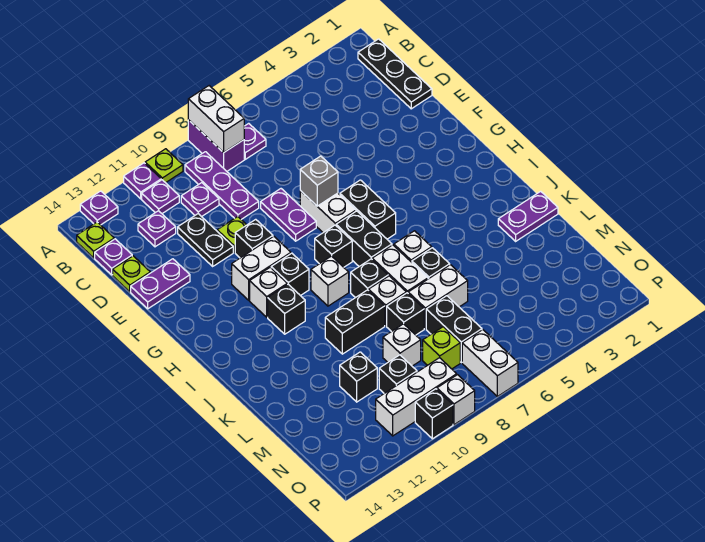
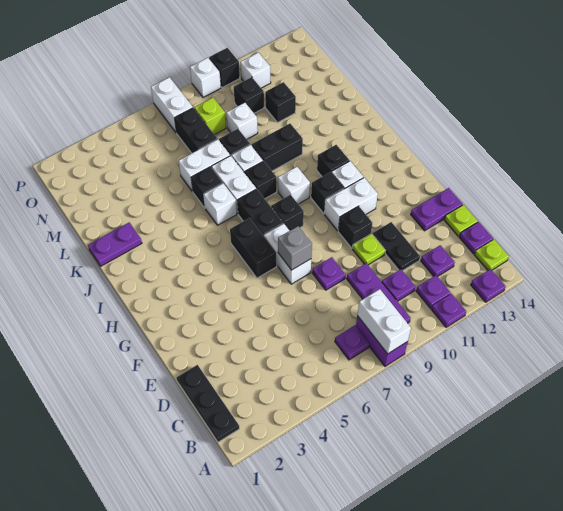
lime plate A10 level 1 -> none
purple plate E8:F8 level 1 -> purple plate E8 level 1
white brick O9:O11 level 1 -> white brick O11 level 1

